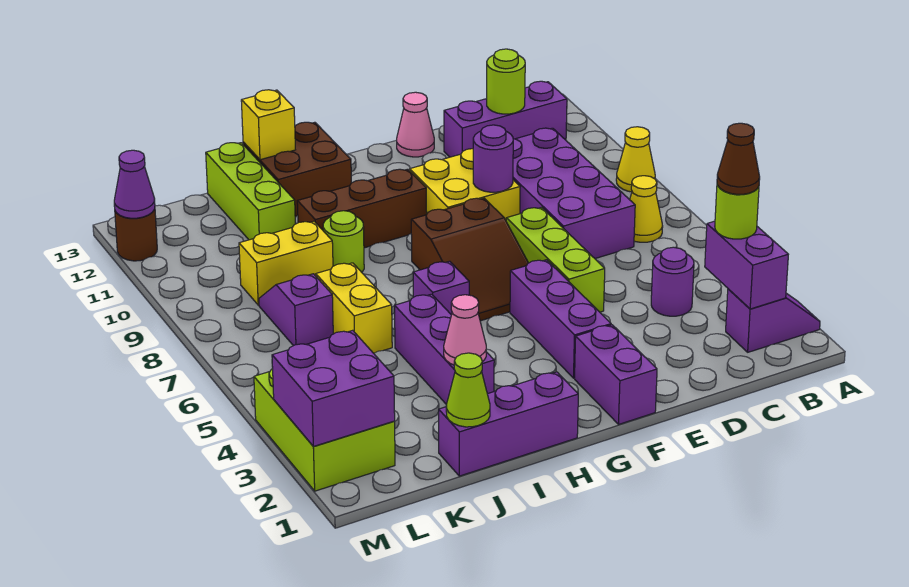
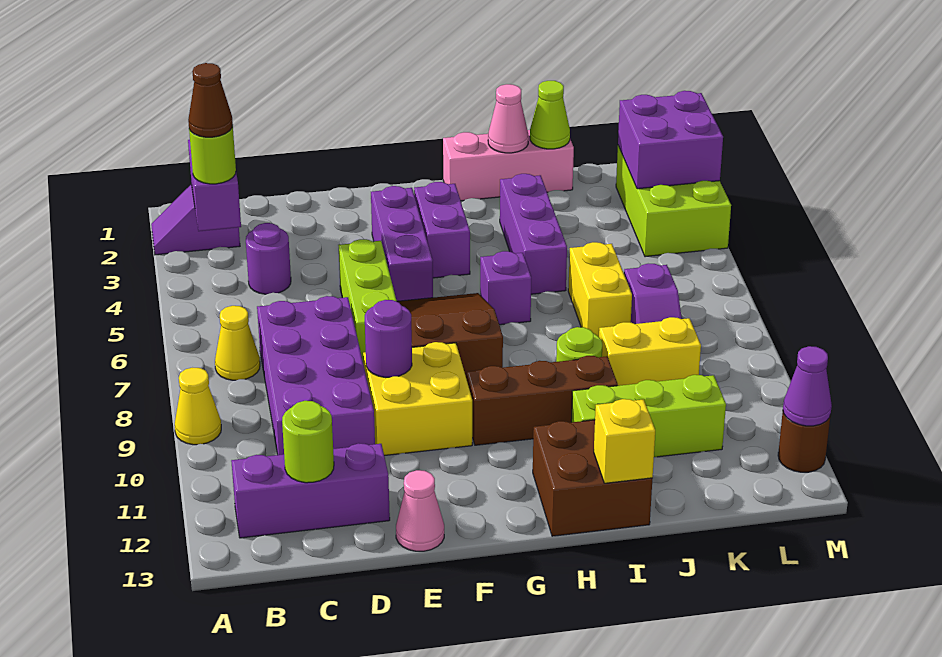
purple brick F1:F2 level 1 -> purple brick G3:G4 level 1
purple brick H1:J1 level 1 -> pink brick H1:J1 level 1
pink cone I3 level 2 -> pink cone I1 level 2
lime brick J11:J13 level 1 -> lime brick I11:K11 level 1

